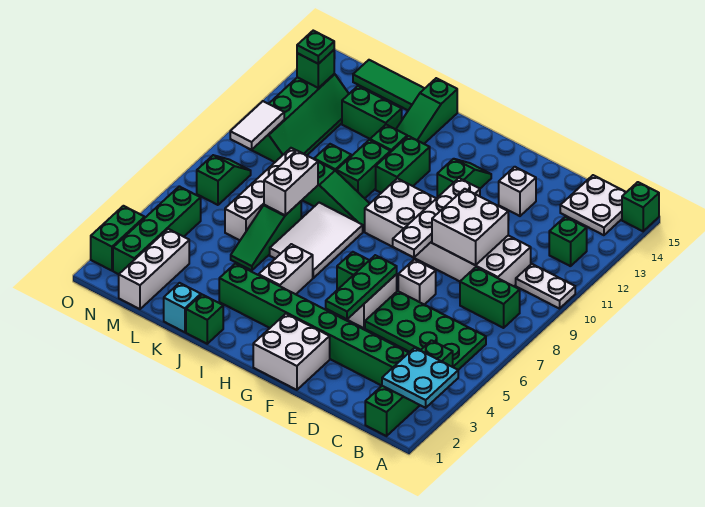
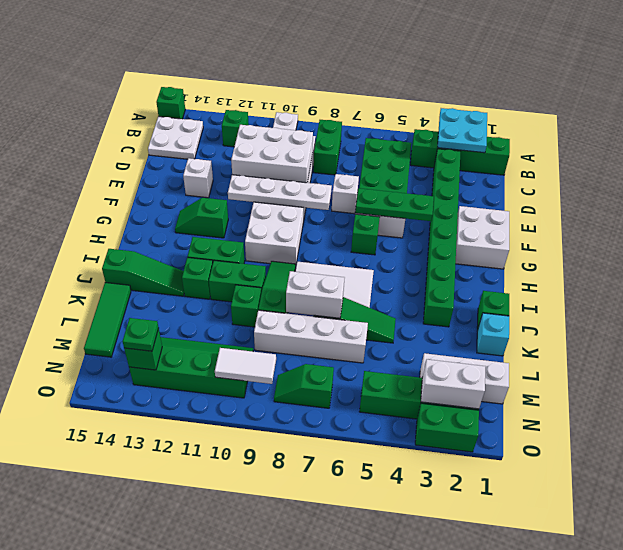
white brick D9:E10 level 2 -> white brick D9:E11 level 2
white brick I4:I5 level 1 -> white brick N2:N3 level 2
green brick K13:L13 level 1 -> none

